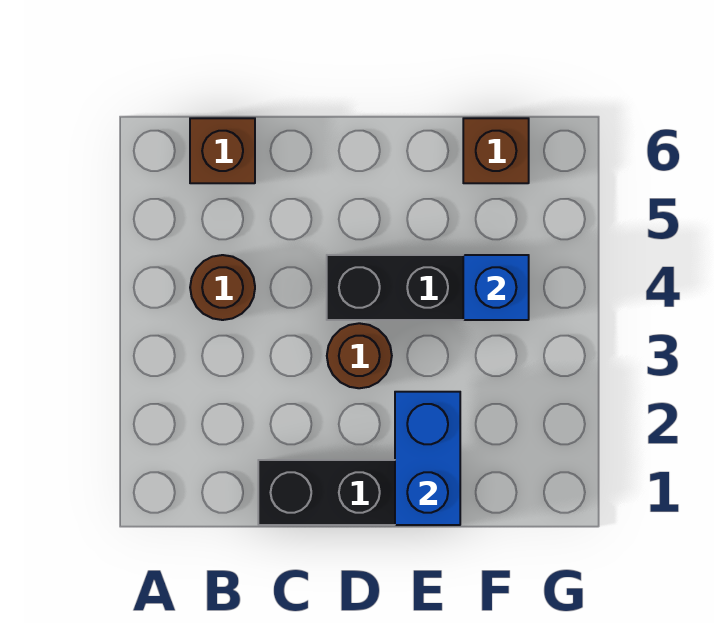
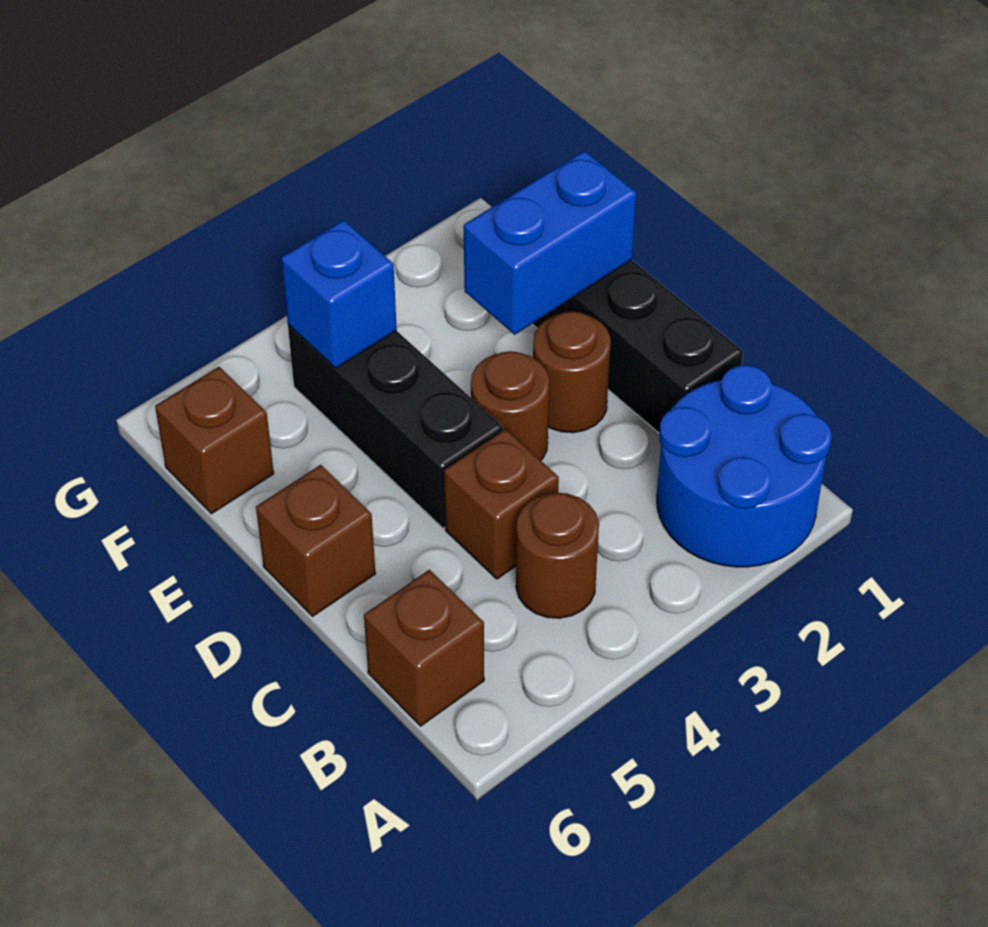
none -> blue round brick A1:B2 level 1
none -> brown brick C4 level 1
none -> brown round brick D2 level 1
none -> brown brick D6 level 1

